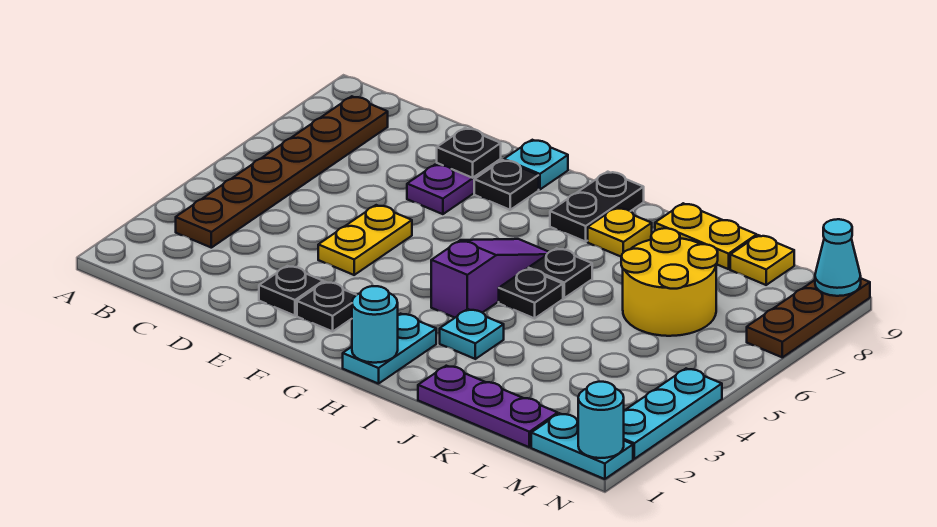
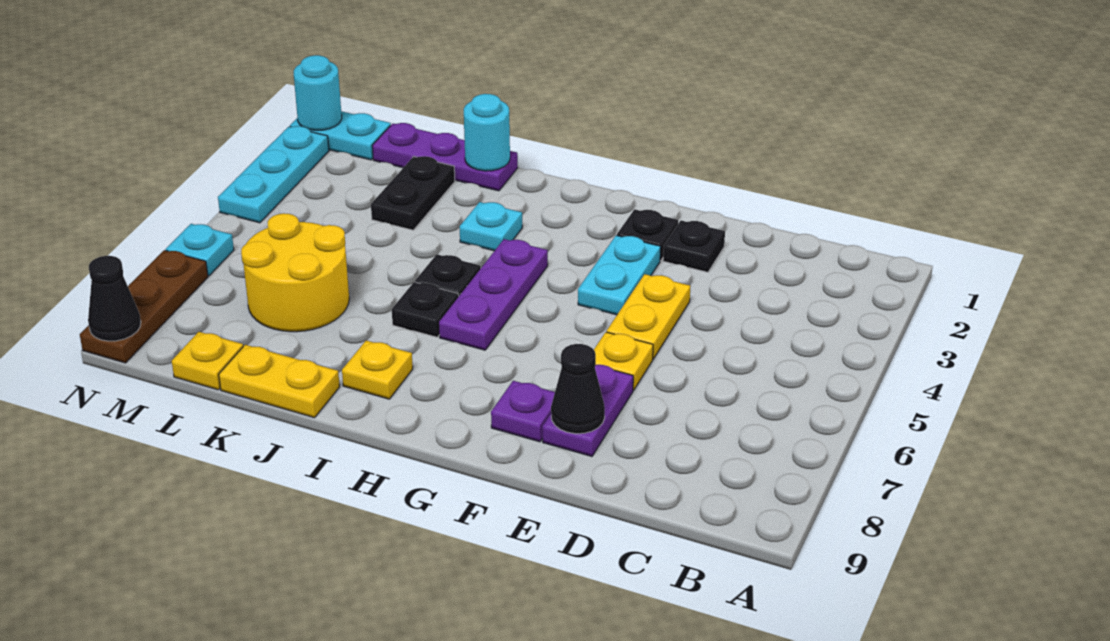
brown plate B3:B8 level 1 -> none
none -> yellow plate E6 level 1
black plate E8 level 2 -> black cone E8 level 2
black plate F8 level 1 -> purple plate F8 level 1
cyan plate F9 level 1 -> cyan plate N6 level 1
cyan plate H1:H2 level 1 -> cyan plate F3:F4 level 1
cyan round brick H1 level 2 -> cyan round brick J1 level 2
purple slope H4:H6 level 1 top 4 -> purple plate H4:H6 level 1
black plate H8:H9 level 1 -> black plate K2:K3 level 1
cyan cone N9 level 2 -> black cone N9 level 2

